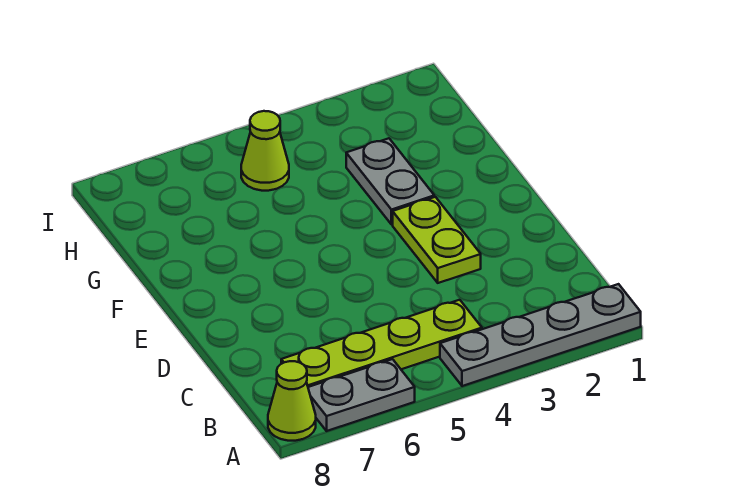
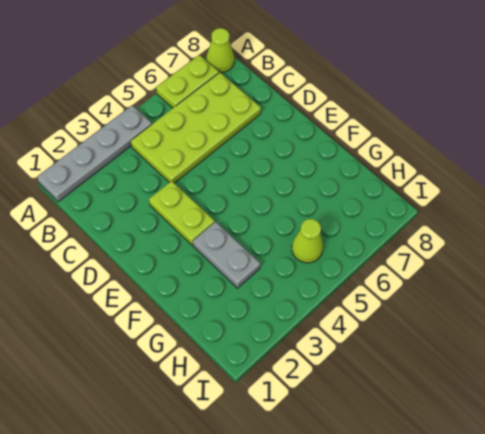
grey plate A6:A7 level 1 -> lime plate A6:A7 level 1
lime plate B4:B7 level 1 -> lime plate B4:C7 level 1

